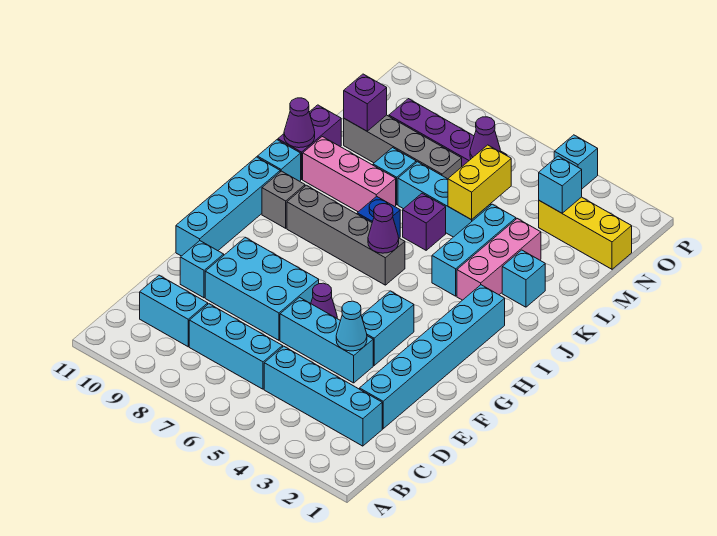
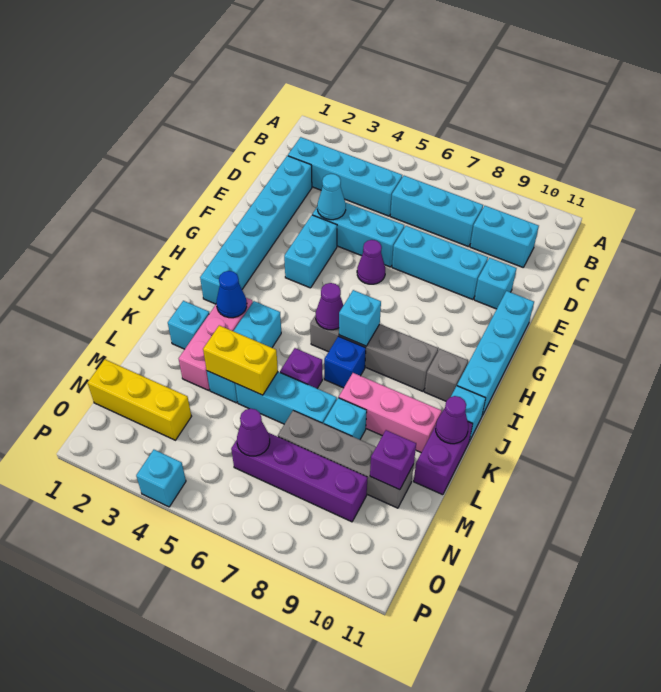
cyan brick E7:F9 level 1 -> cyan brick E7:E9 level 1
none -> blue cone J3 level 2
yellow brick L5:M5 level 2 -> yellow brick L4:L5 level 2
cyan brick N3 level 2 -> cyan brick I7 level 2

